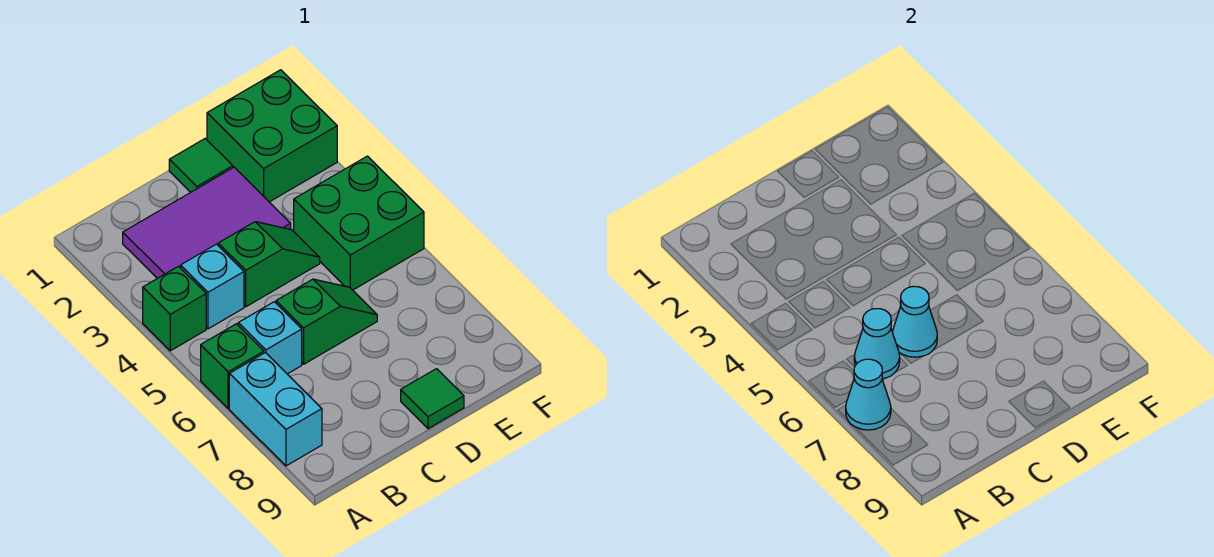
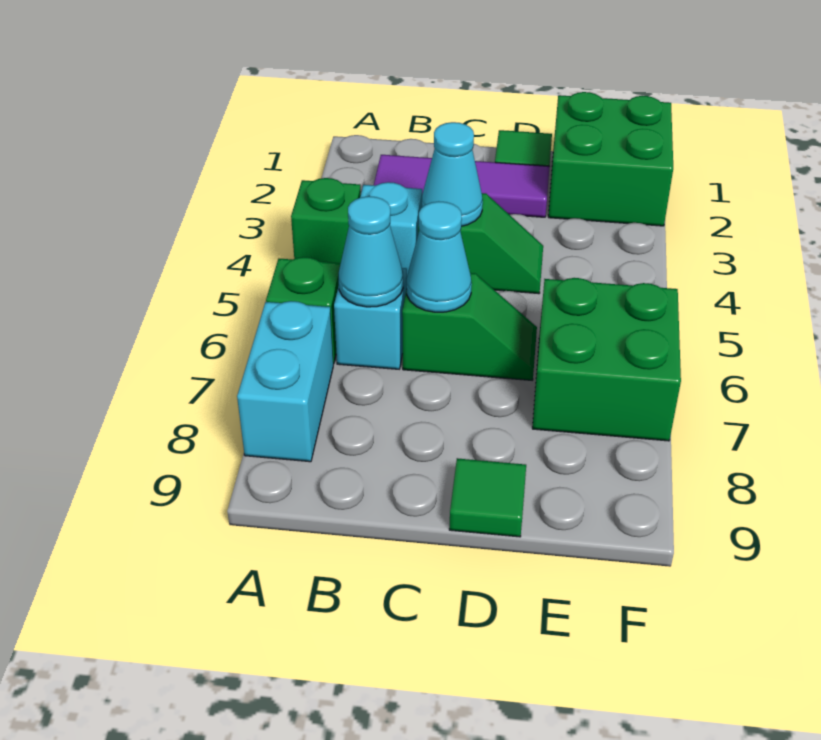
cyan cone A7 level 2 -> cyan cone C4 level 2
purple tile B2:D3 level 1 -> purple tile B2:D2 level 1
green brick E4:F5 level 1 -> green brick E6:F7 level 1

